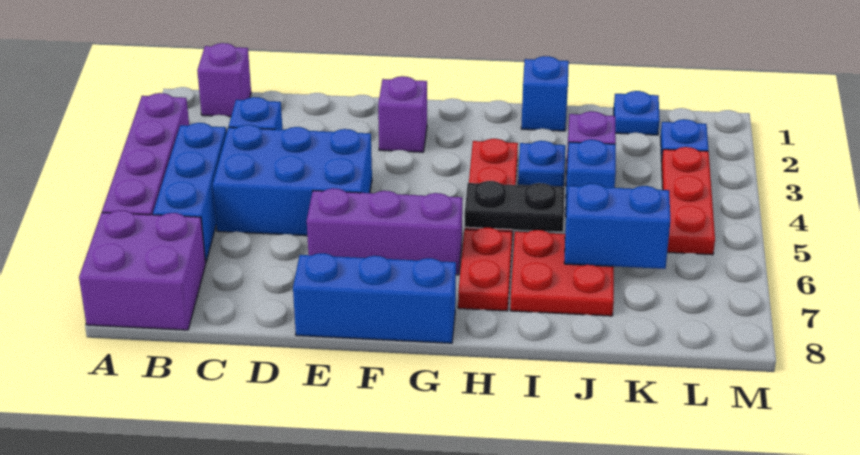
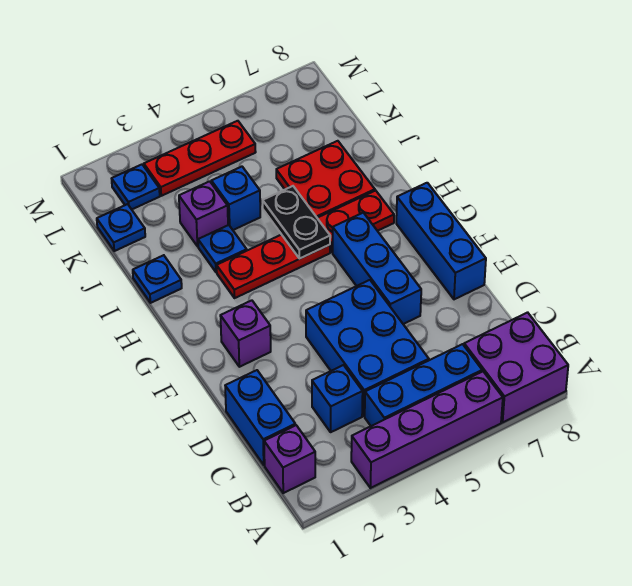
purple brick E6:G6 level 1 -> blue brick E6:G6 level 1
blue brick I1 level 1 -> blue plate I1 level 1
blue brick J6:K6 level 2 -> blue brick C1:D1 level 1

